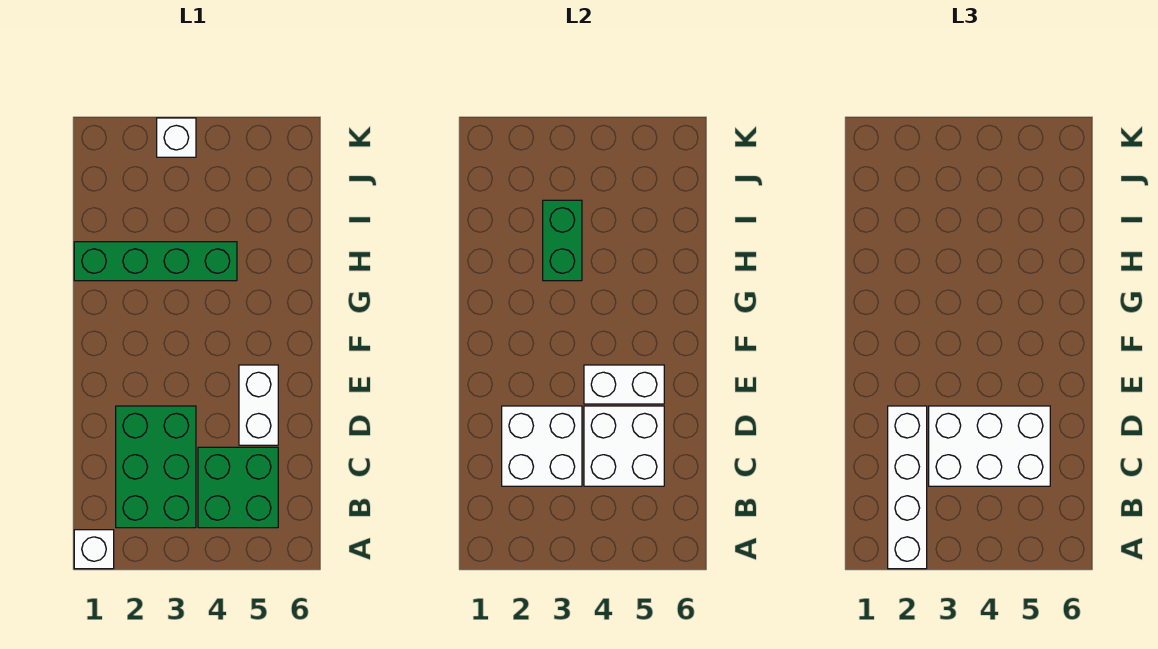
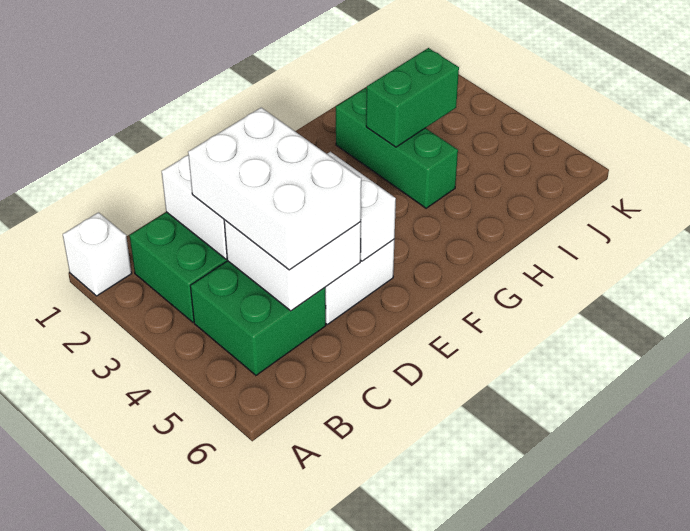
white brick A2:D2 level 3 -> none
green brick H1:H4 level 1 -> green brick H2:H4 level 1
white brick K3 level 1 -> none

